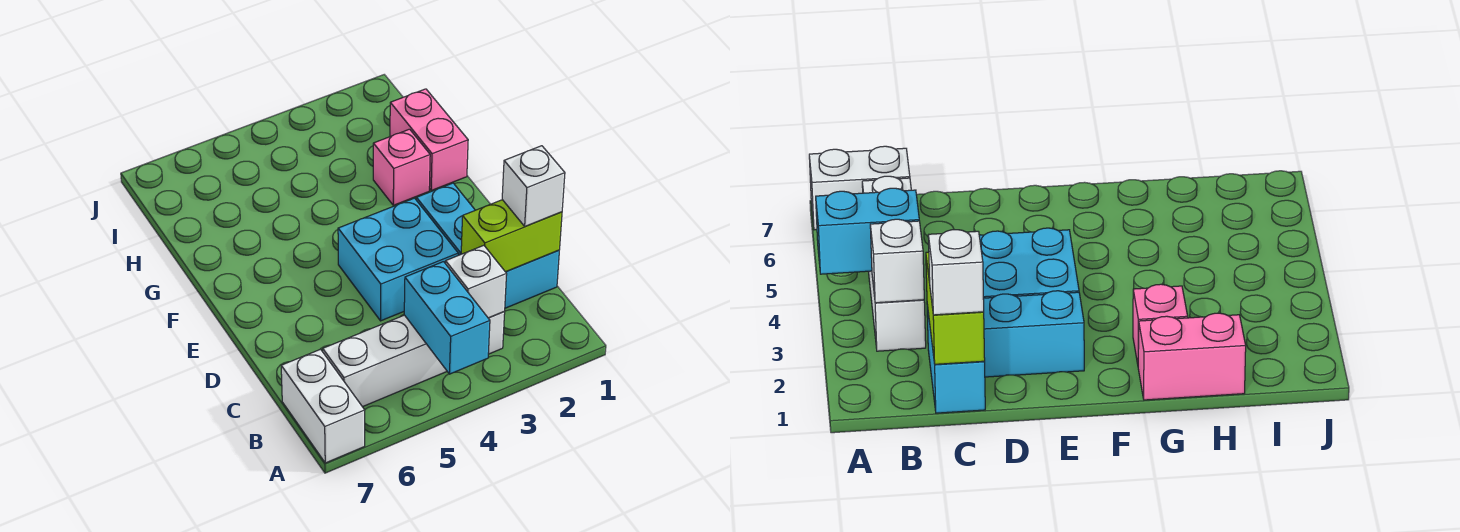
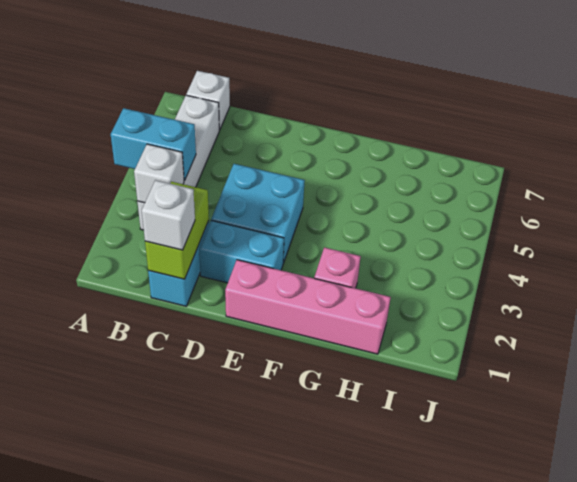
white brick A7:B7 level 1 -> white brick B7 level 1
pink brick G1:H1 level 1 -> pink brick E1:H1 level 1

